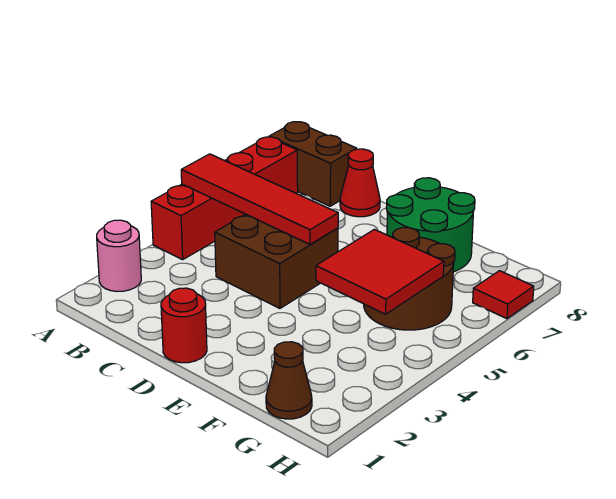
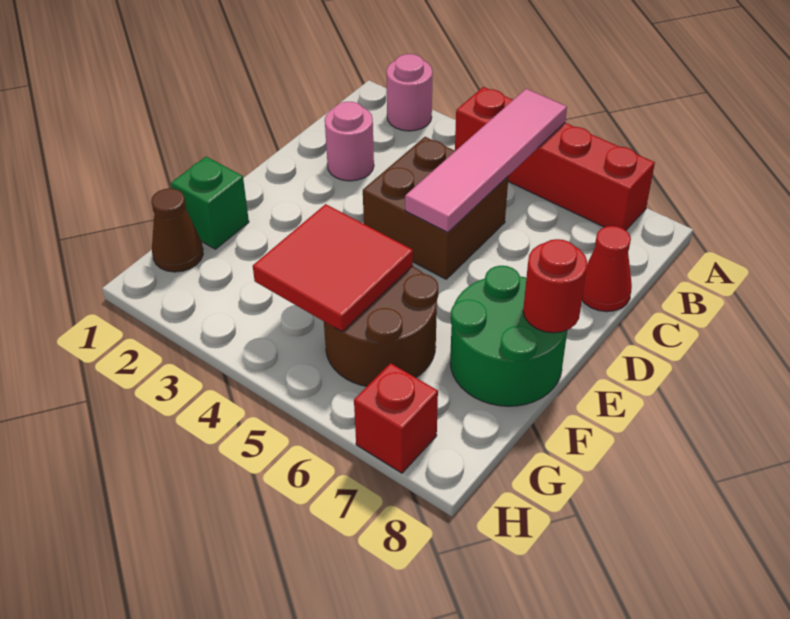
red tile A5:D5 level 2 -> pink tile A5:D5 level 2
brown brick A8:B8 level 1 -> none
none -> pink round brick C2 level 1
red round brick D1 level 1 -> red round brick E8 level 2
none -> green brick F1 level 1
red tile H7 level 1 -> red brick H7 level 1

